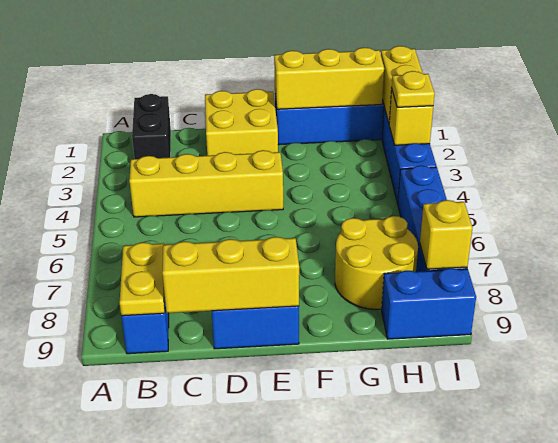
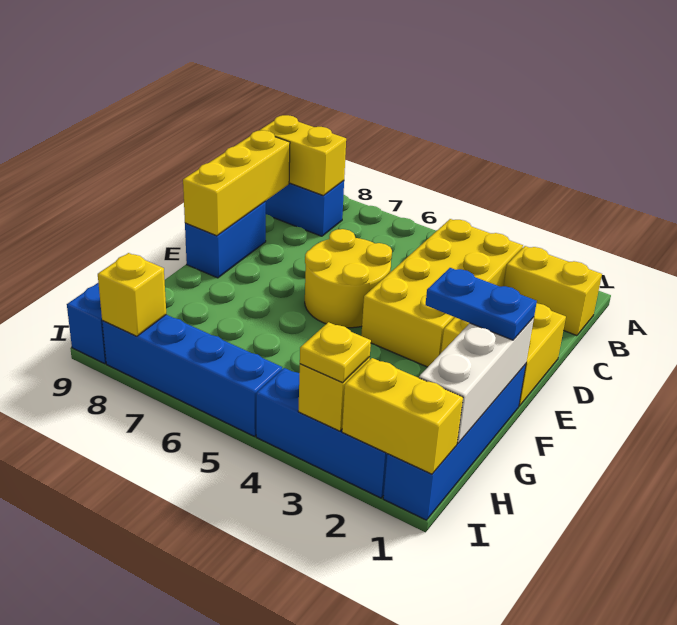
black brick B1:B2 level 1 -> yellow brick B1:B2 level 1
yellow brick B4:E4 level 1 -> yellow brick B3:E4 level 1
yellow plate B8:B9 level 2 -> yellow brick B8:B9 level 2
yellow brick F1:H1 level 2 -> white brick F1:H1 level 2
none -> blue plate F1:F2 level 3
yellow round brick G7:H8 level 1 -> yellow round brick D5:E6 level 1

